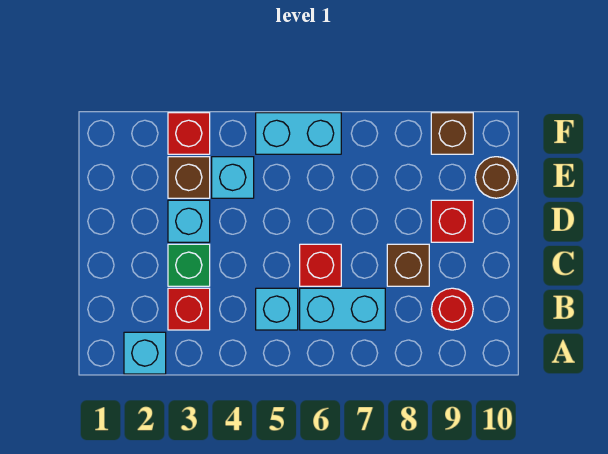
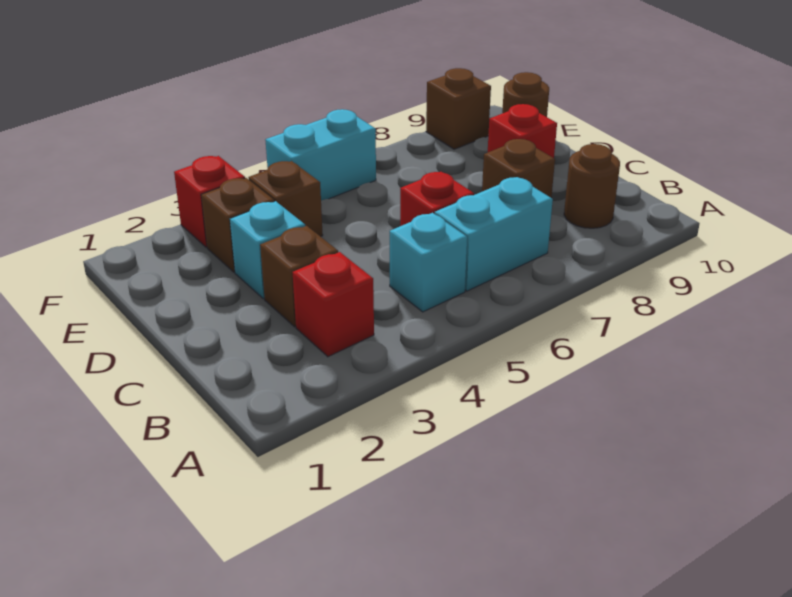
cyan brick A2 level 1 -> none
red round brick B9 level 1 -> brown round brick B9 level 1
green brick C3 level 1 -> brown brick C3 level 1
cyan brick E4 level 1 -> brown brick E4 level 1

